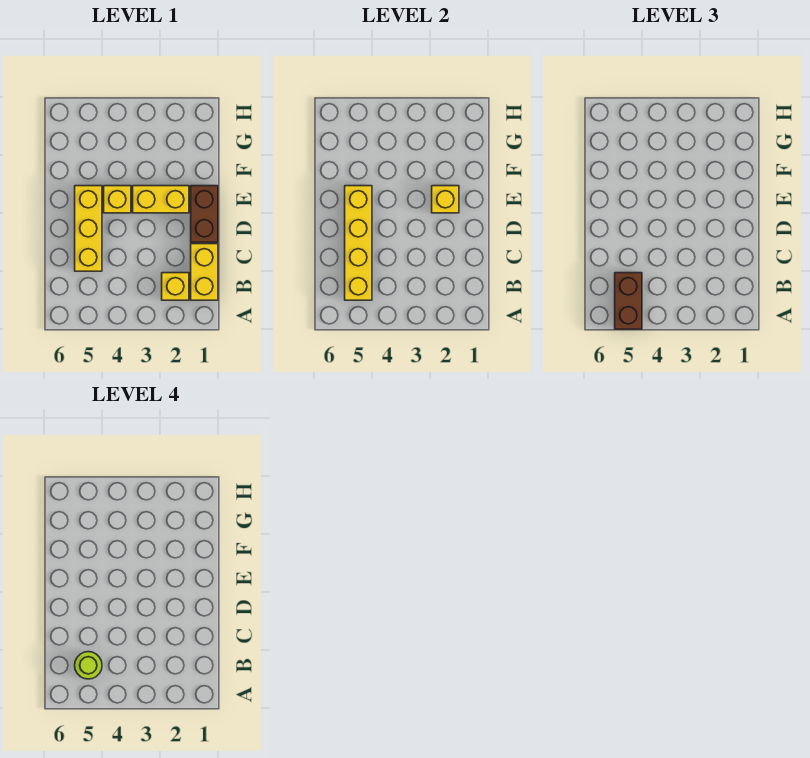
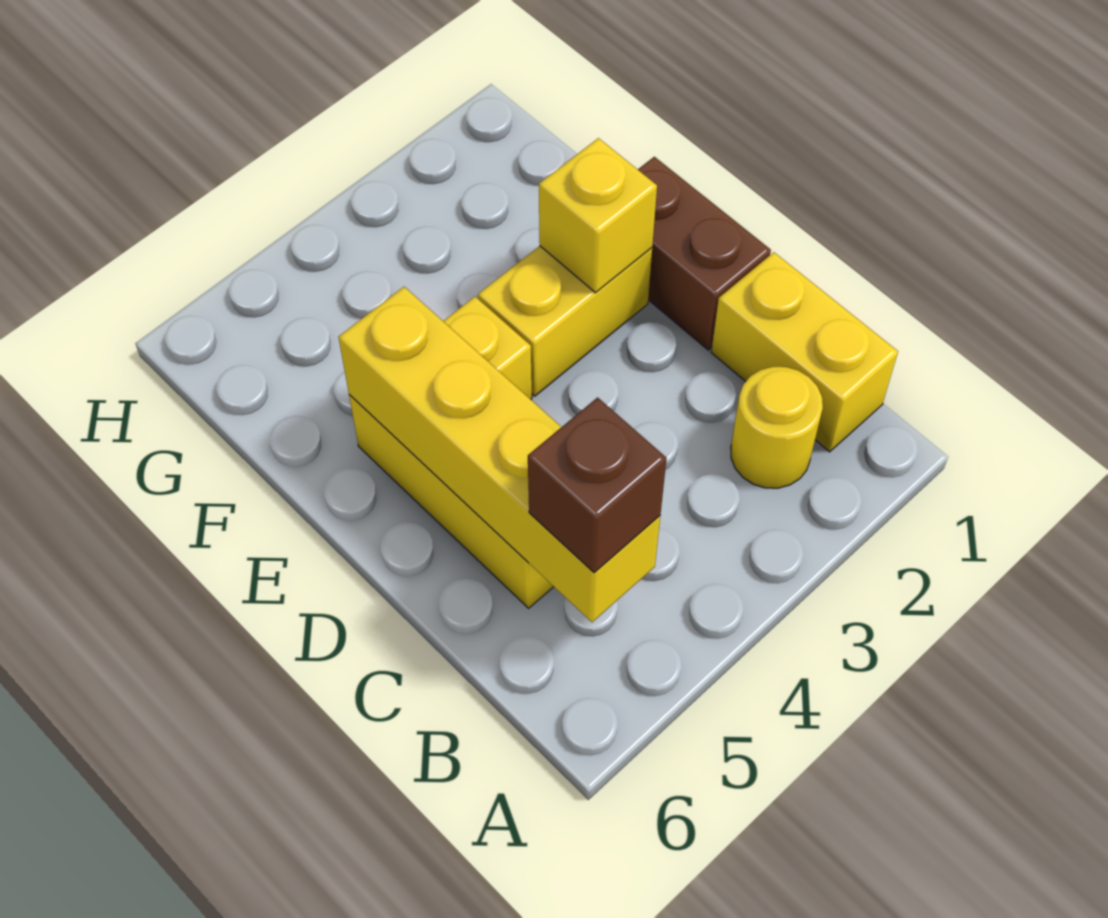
brown brick A5:B5 level 3 -> brown brick B5 level 3
yellow brick B2 level 1 -> yellow round brick B2 level 1
lime round brick B5 level 4 -> none

